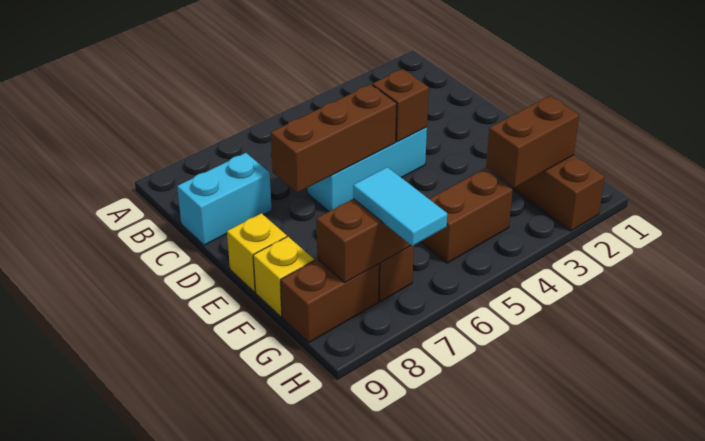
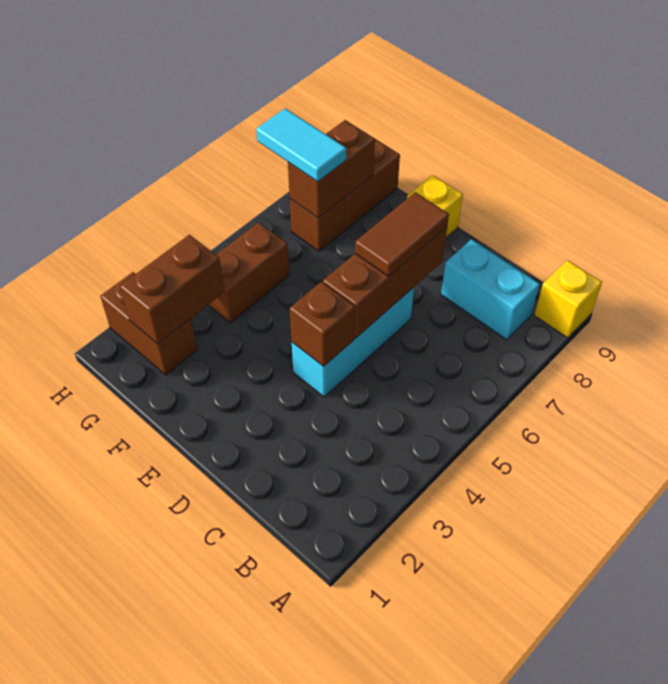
cyan brick C8:C9 level 1 -> cyan brick B8:C8 level 1
none -> brown tile D6:D7 level 3
yellow brick F9 level 1 -> yellow brick A9 level 1

